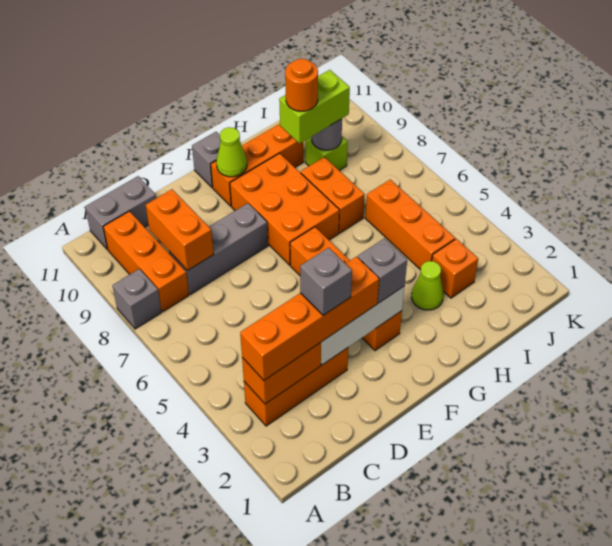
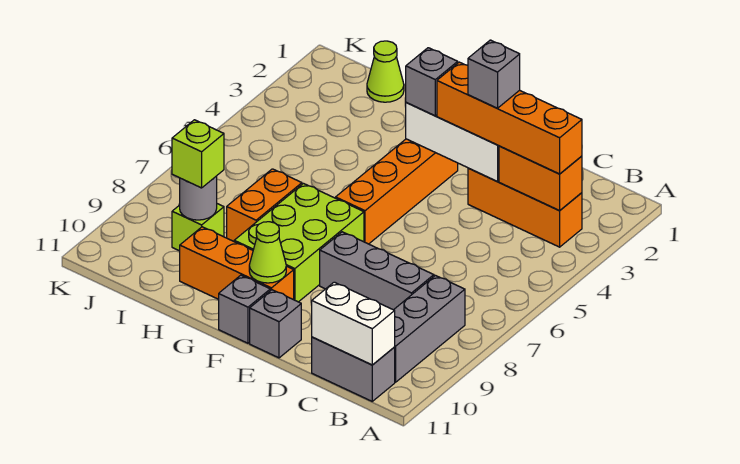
grey brick A8 level 1 -> grey brick E11 level 1
orange brick B8:B10 level 1 -> grey brick B8:B10 level 1
none -> white brick B11:C11 level 2
orange brick C8:C9 level 2 -> none
orange brick F7:G9 level 1 -> lime brick F7:G9 level 1
lime cone H3 level 1 -> lime cone I1 level 1
lime brick H9:I9 level 3 -> lime brick I9 level 3
orange round brick H9 level 4 -> none
orange brick I3 level 1 -> none
orange brick I4:I6 level 1 -> none

